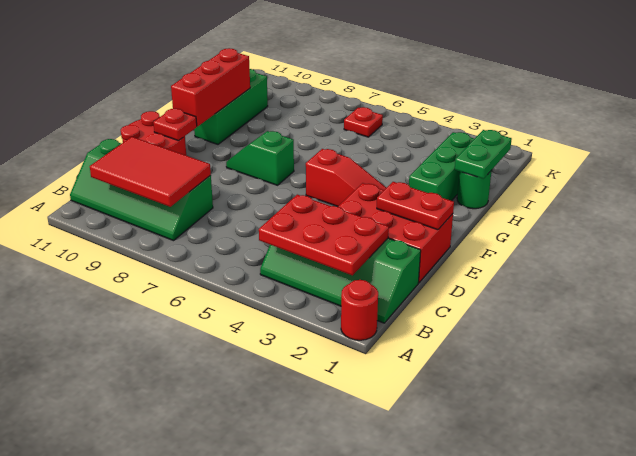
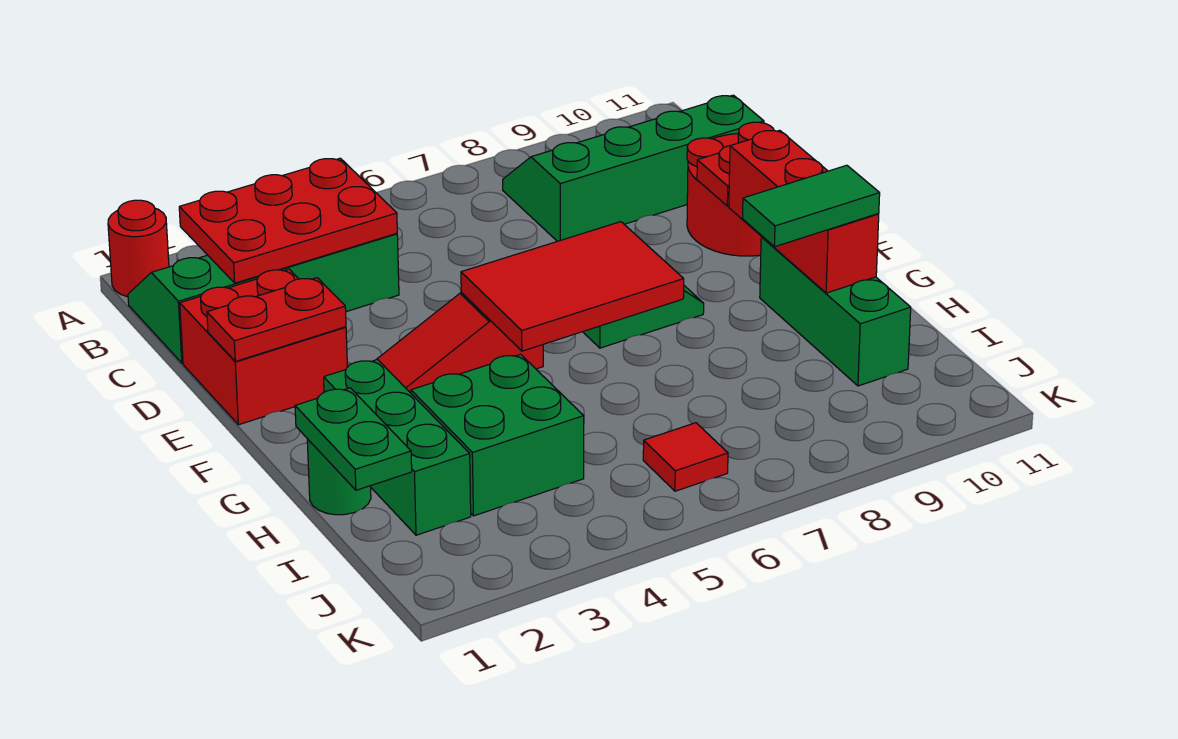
red tile B8:C10 level 2 -> red tile F5:G7 level 2
red brick D1:E3 level 1 -> red brick D1:E2 level 1
none -> green brick H3:I4 level 1
none -> green tile H9:H10 level 3
red plate J6 level 1 -> red tile J6 level 1

